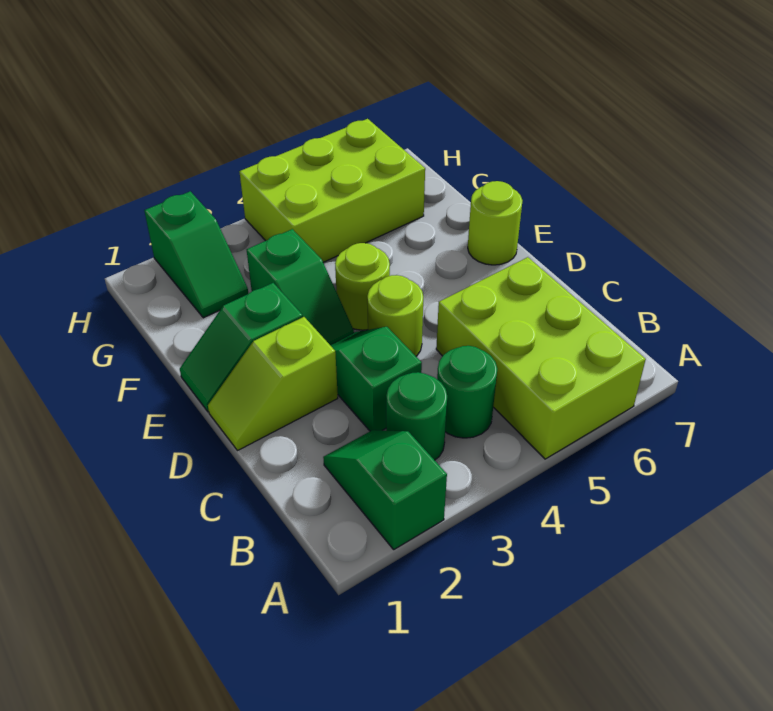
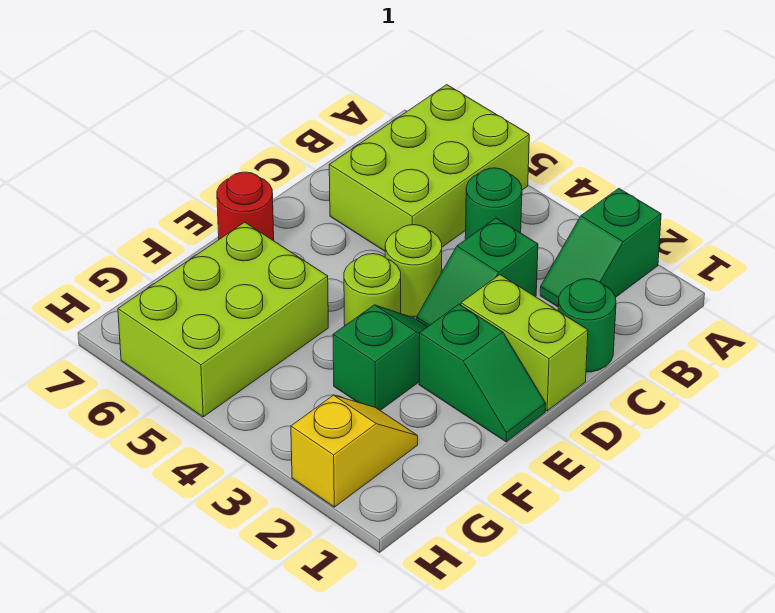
green round brick B3 level 1 -> green round brick C1 level 1
lime slope D1:D2 level 1 top 2 -> lime brick D1:D2 level 1
lime round brick E7 level 1 -> red round brick E7 level 1
green slope G2:H2 level 1 top H -> yellow slope G2:H2 level 1 top H
lime brick G4:H6 level 1 -> lime brick F5:H6 level 1

